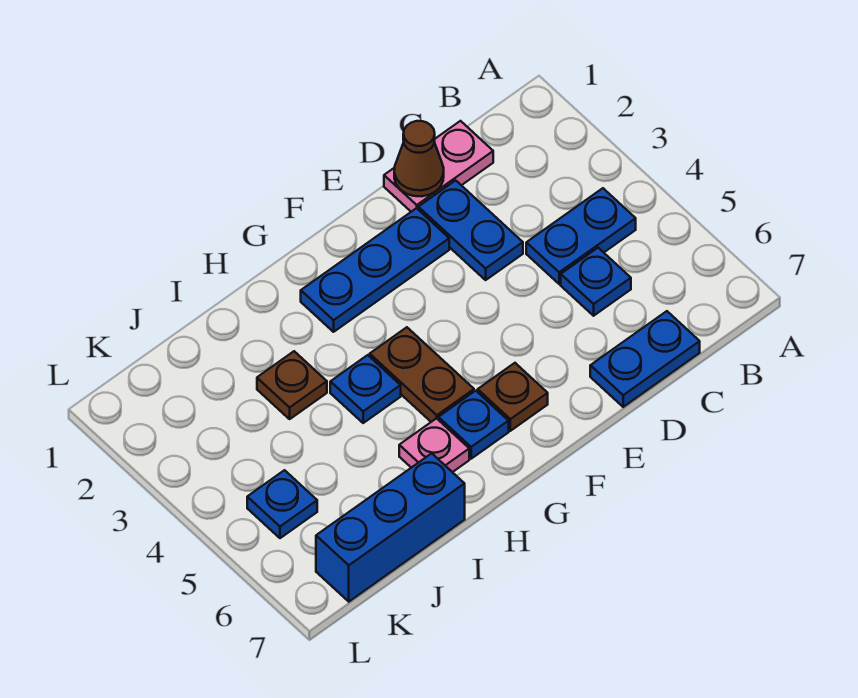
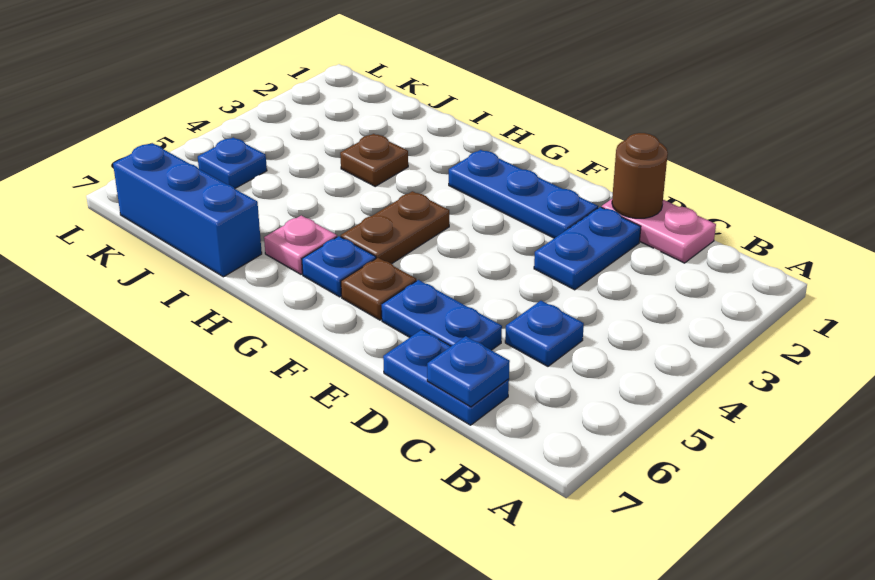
blue plate B4:C4 level 1 -> blue plate D6:E6 level 1
brown cone D1 level 2 -> brown round brick D1 level 2
blue plate H4 level 1 -> blue plate C7 level 2

